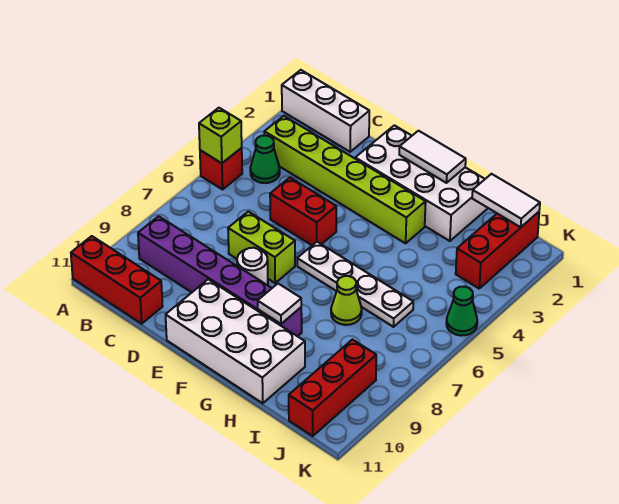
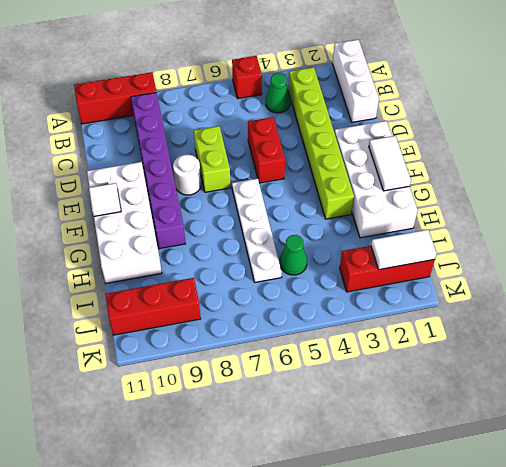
lime brick A5 level 2 -> none
red brick A11:C11 level 1 -> red brick A9:A11 level 1
white tile G9 level 2 -> white tile F11 level 2
lime cone H7 level 1 -> none
white tile I1:J1 level 2 -> white tile J1:J2 level 2
green cone K5 level 1 -> green cone I5 level 1

